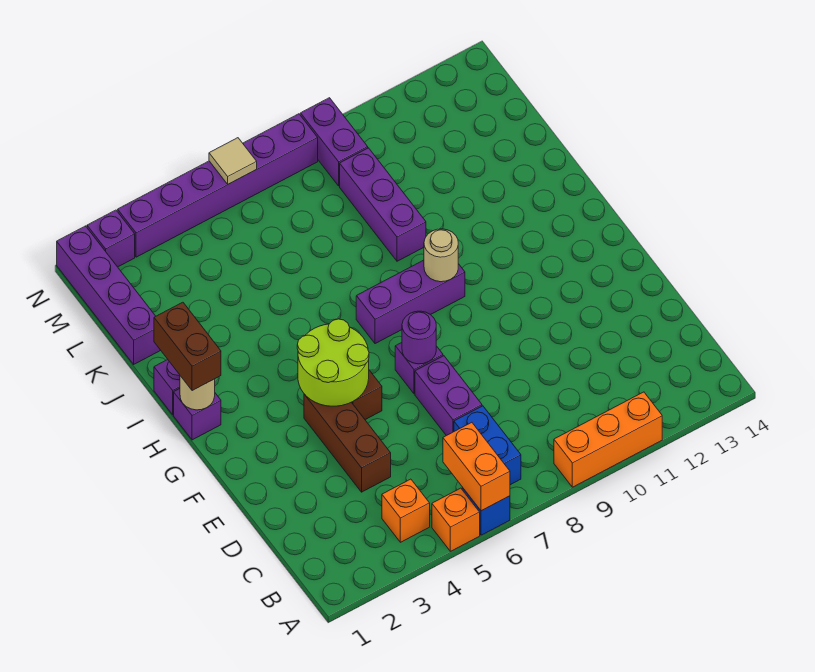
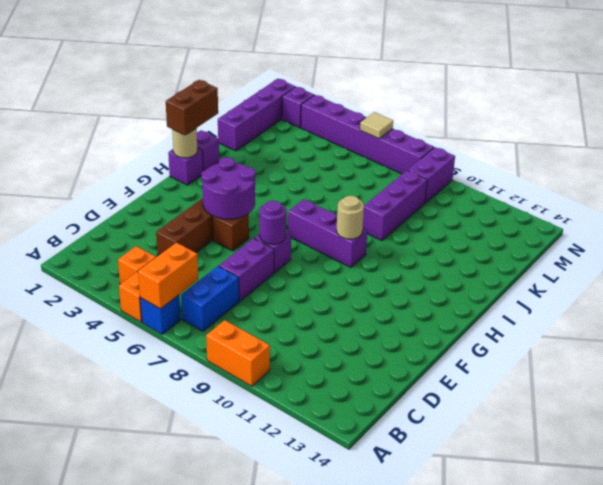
orange brick A9:A11 level 1 -> orange brick A9:A10 level 1
lime round brick F4:G5 level 2 -> purple round brick F4:G5 level 2

